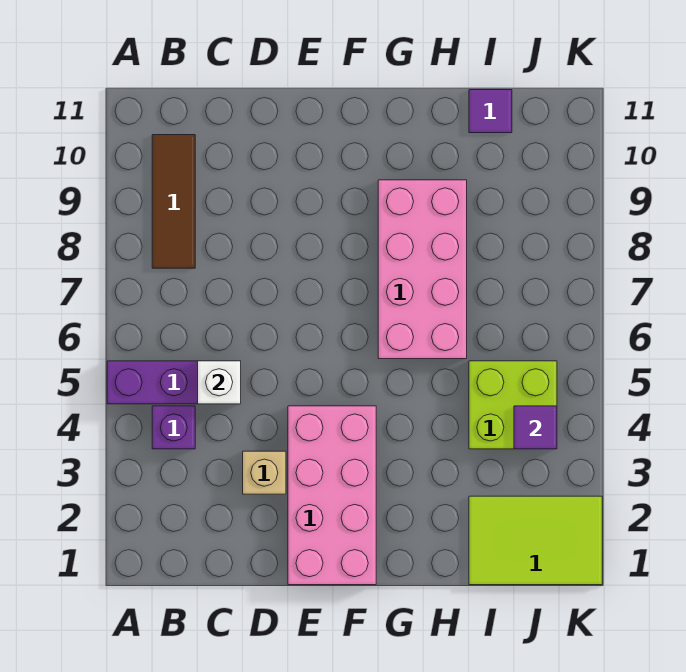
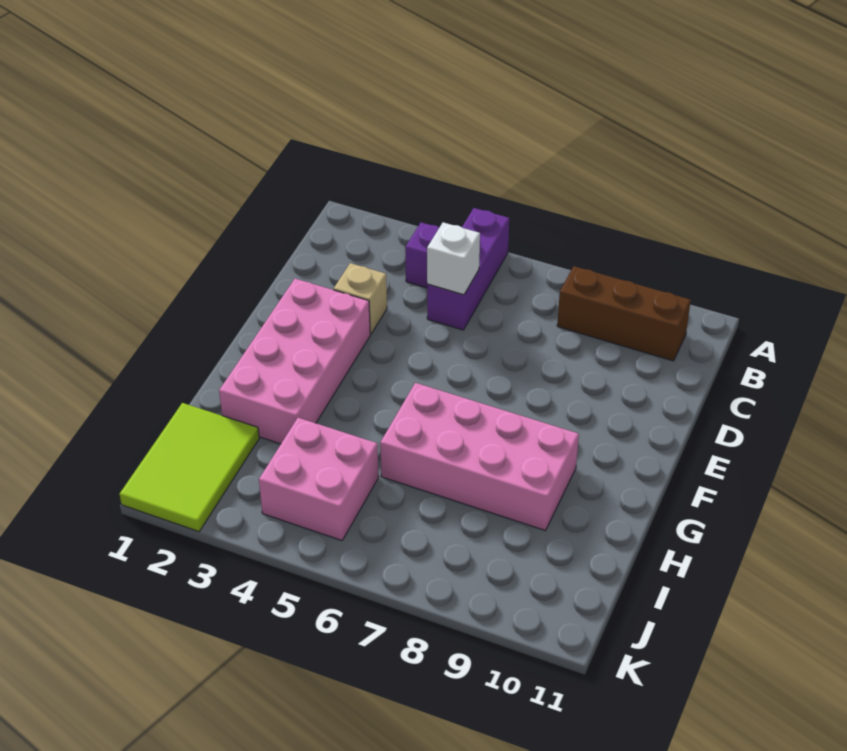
brown tile B8:B10 level 1 -> brown brick B8:B10 level 1
pink brick E1:F4 level 1 -> pink brick E2:H3 level 1
lime brick I4:J5 level 1 -> pink brick I4:J5 level 1
purple tile I11 level 1 -> none
purple tile J4 level 2 -> none

